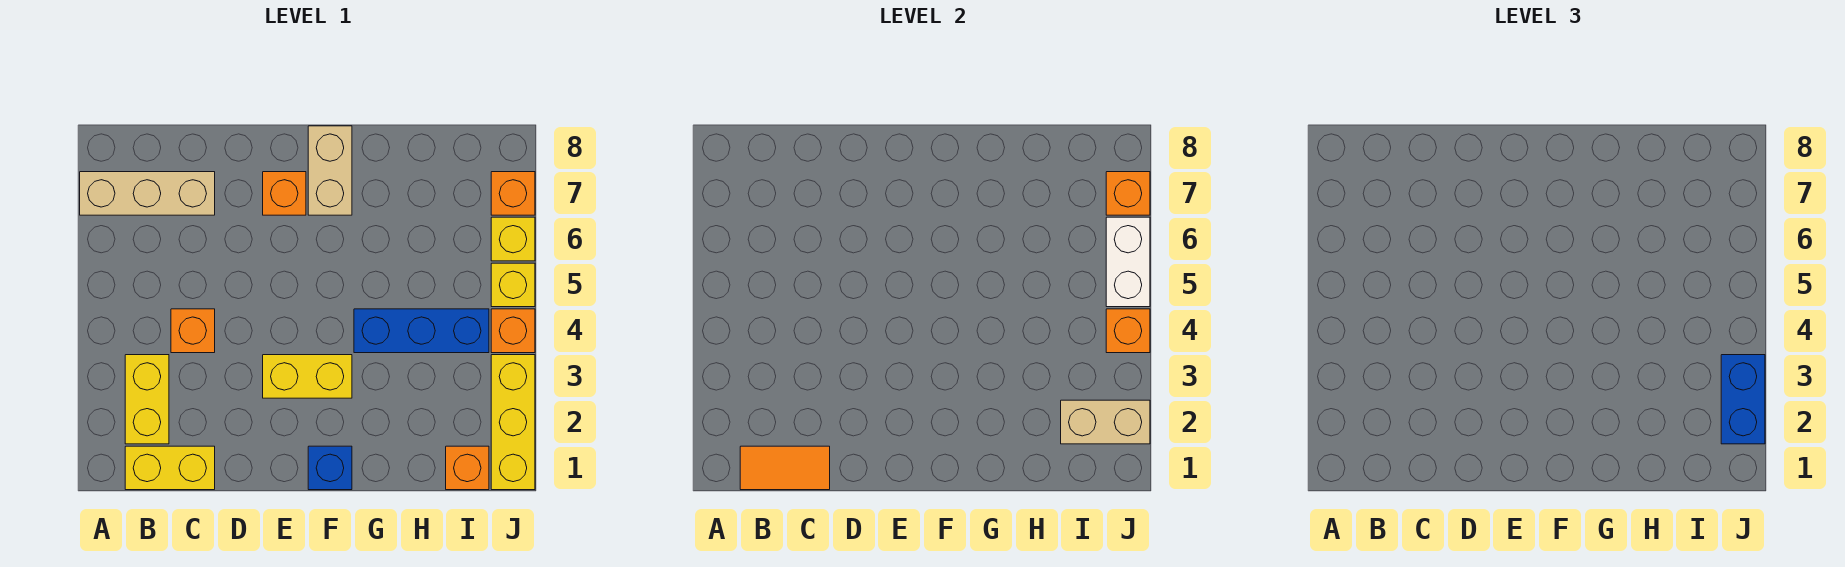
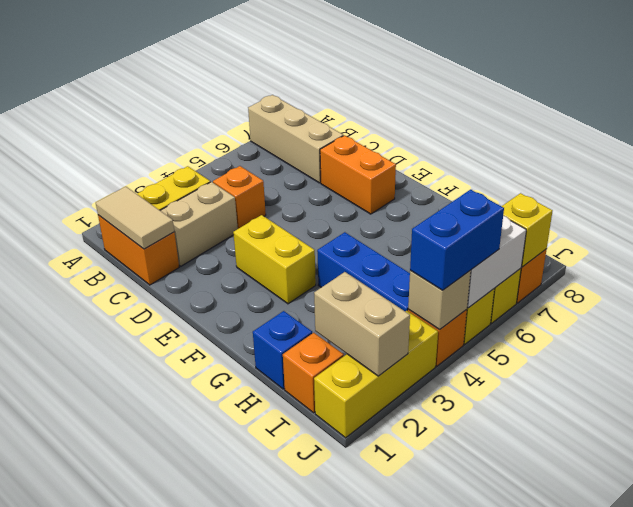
yellow brick B1:C1 level 1 -> orange brick B1:C1 level 1
orange tile B1:C1 level 2 -> tan tile B1:C1 level 2
orange brick E7 level 1 -> orange brick D7:E7 level 1
blue brick F1 level 1 -> blue brick H1 level 1
tan brick F7:F8 level 1 -> tan brick C2:C3 level 1
blue brick J2:J3 level 3 -> blue brick J4:J5 level 3
orange brick J4 level 2 -> tan brick J4 level 2
orange brick J7 level 2 -> yellow brick J7 level 2

